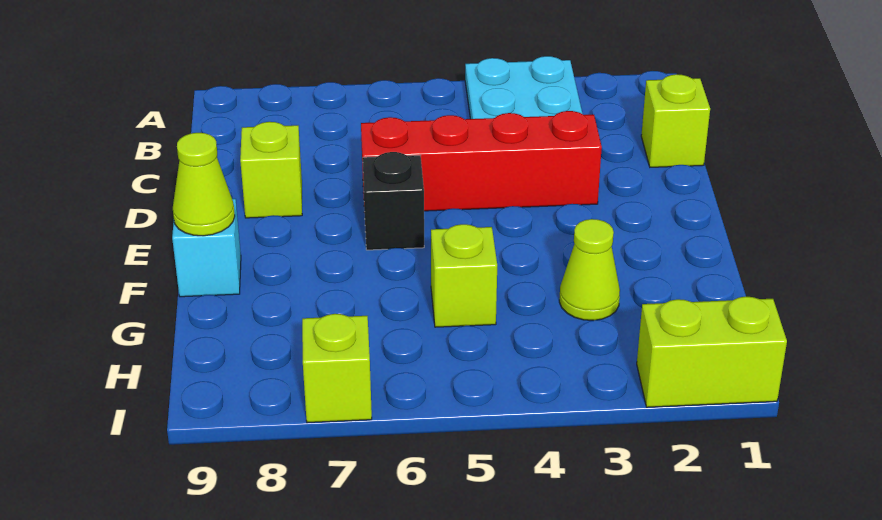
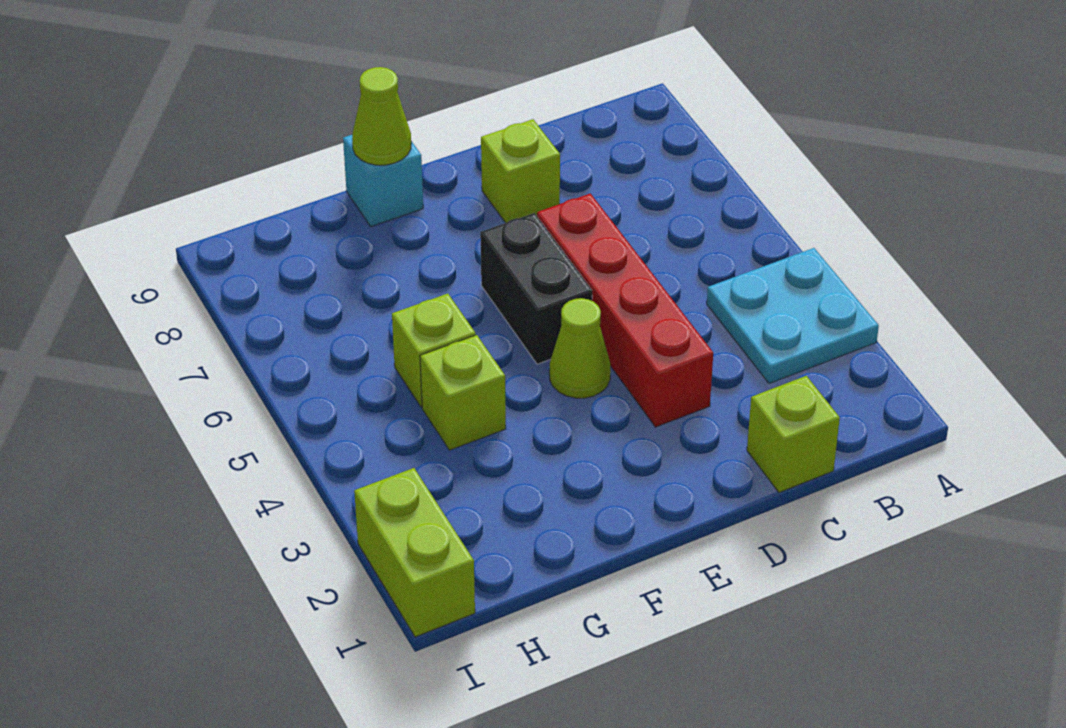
black brick E6 level 1 -> black brick E5:E6 level 1
lime cone G3 level 1 -> lime cone E4 level 1
lime brick I7 level 1 -> lime brick G4 level 1

